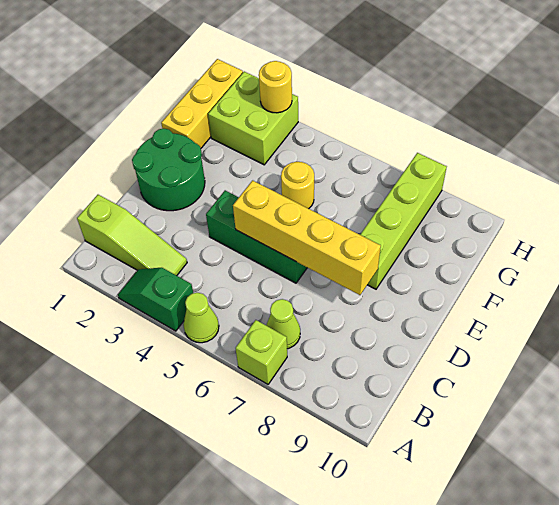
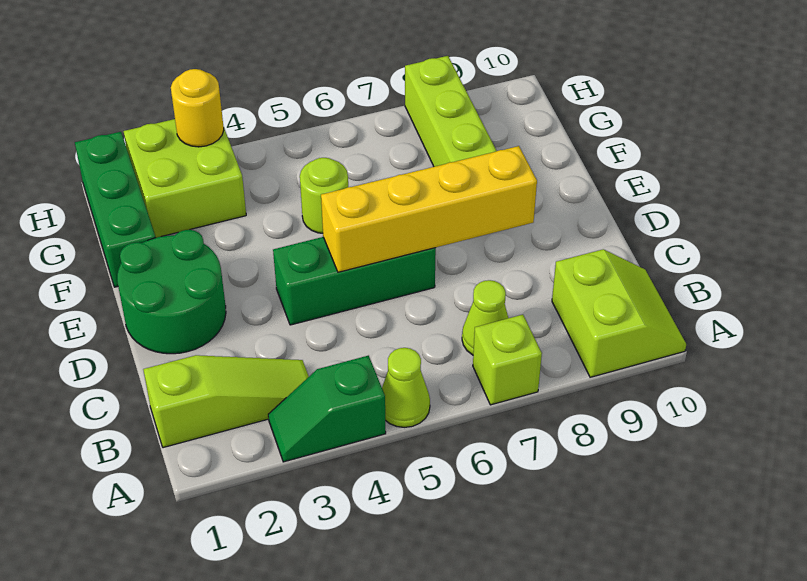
none -> lime slope A9:B10 level 1 top 9
yellow brick F1:H1 level 1 -> green brick F1:H1 level 1
yellow round brick F5 level 1 -> lime round brick F5 level 1

